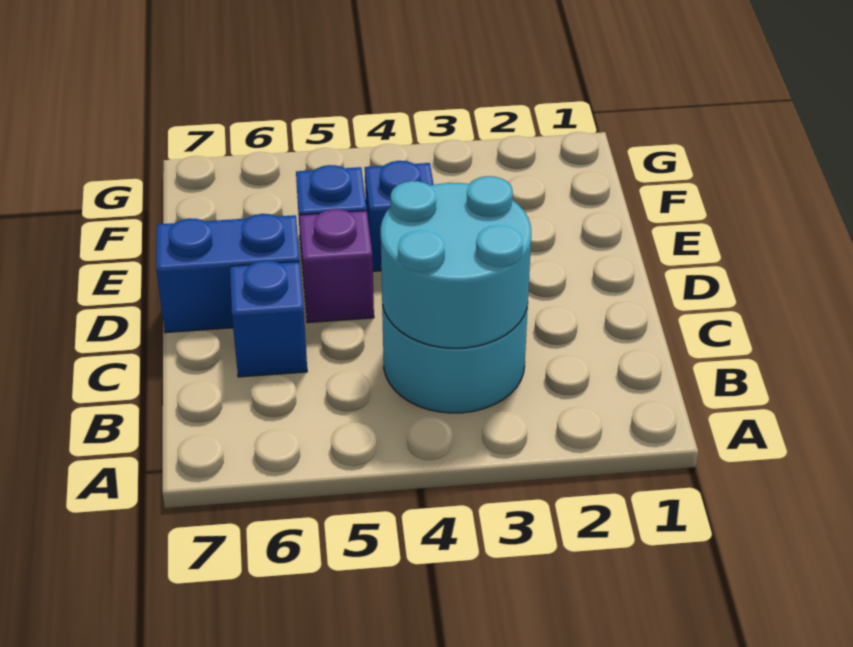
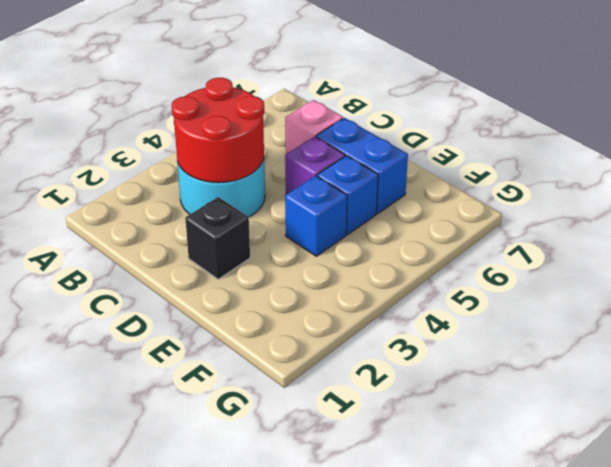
cyan round brick B3:C4 level 2 -> red round brick B3:C4 level 2
blue brick C6 level 1 -> pink brick C6 level 1
none -> black brick D2 level 1
blue brick D6:D7 level 1 -> blue brick D6:E6 level 1

